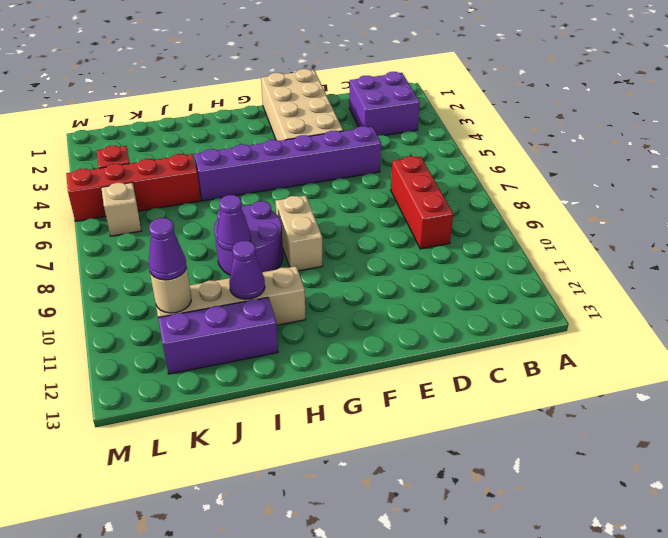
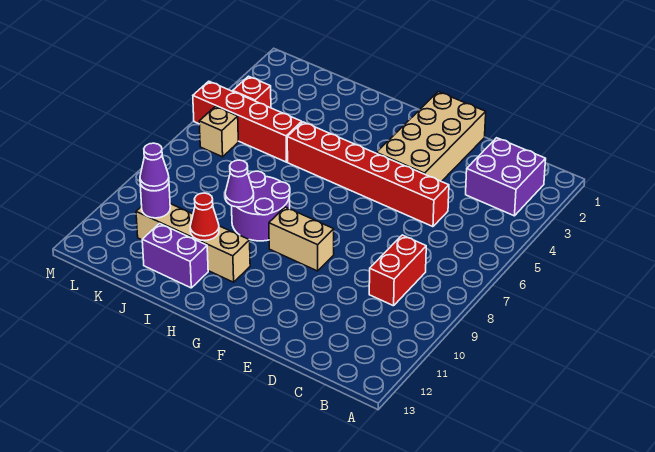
red brick C7:C9 level 1 -> red brick C8:C9 level 1
purple brick D5:I5 level 1 -> red brick D5:I5 level 1
tan brick G8:G9 level 1 -> tan brick F9:G9 level 1
purple cone I11 level 2 -> red cone I11 level 2
purple brick I12:K12 level 1 -> purple brick I12:J12 level 1
tan round brick K11 level 2 -> purple round brick K11 level 2

